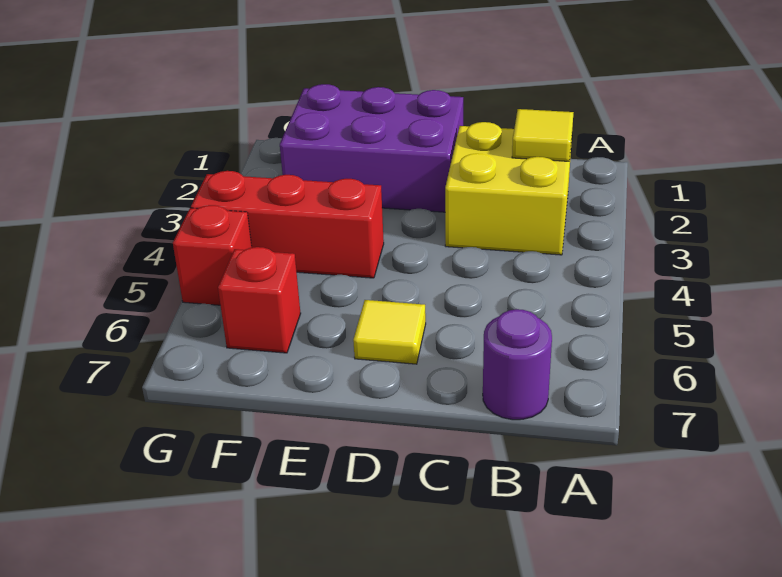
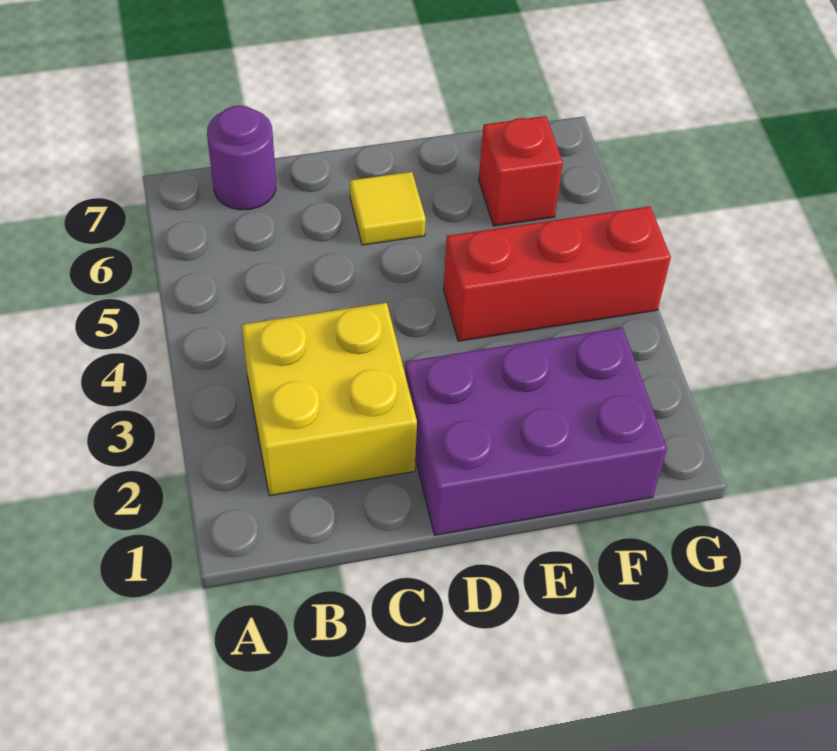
yellow tile B2 level 2 -> none
red brick G5 level 1 -> none

